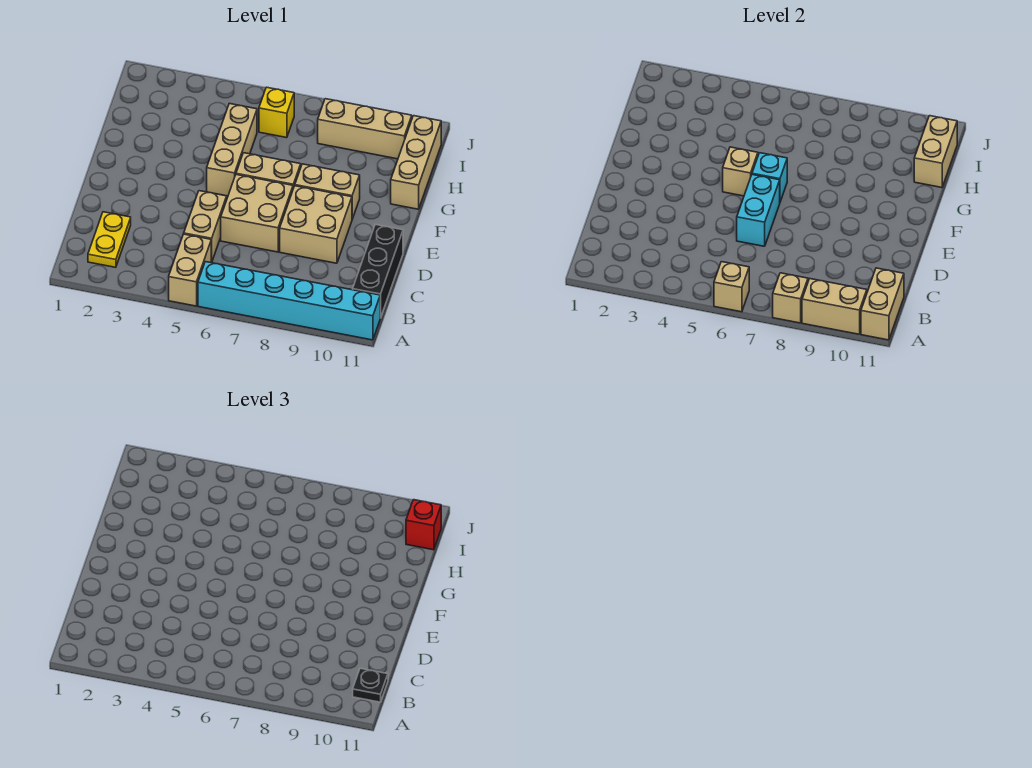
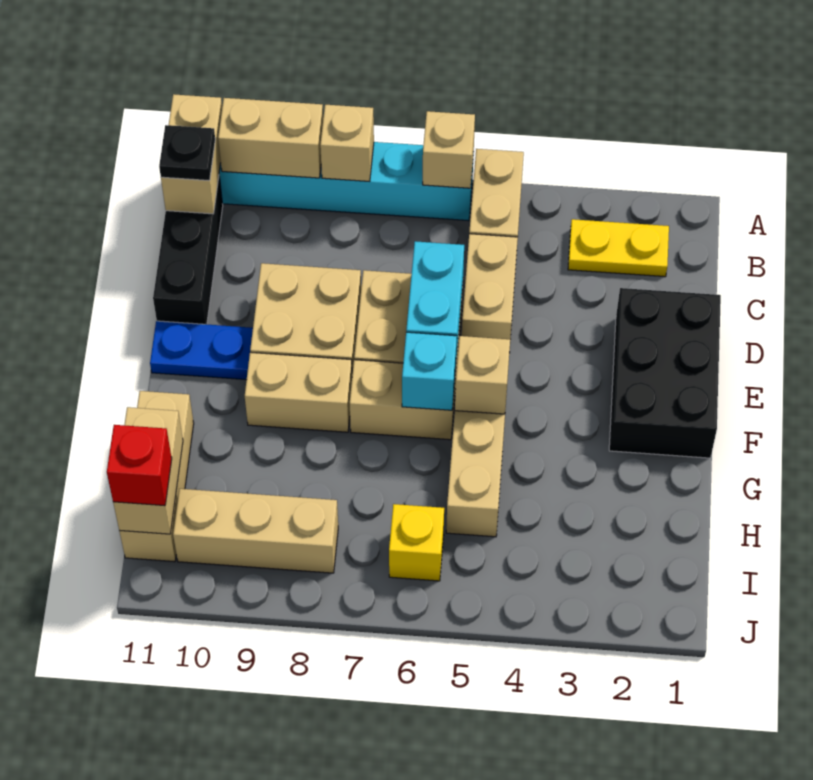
yellow plate B2:C2 level 1 -> yellow plate B2:B3 level 1
none -> black brick D1:F2 level 1
none -> blue plate E10:E11 level 1

